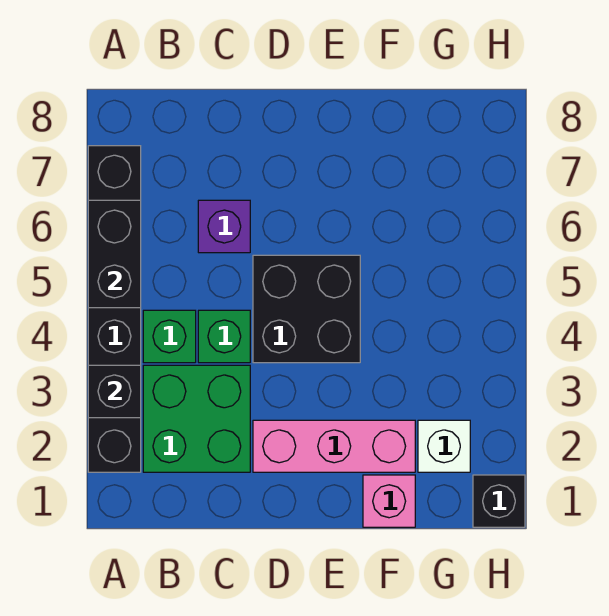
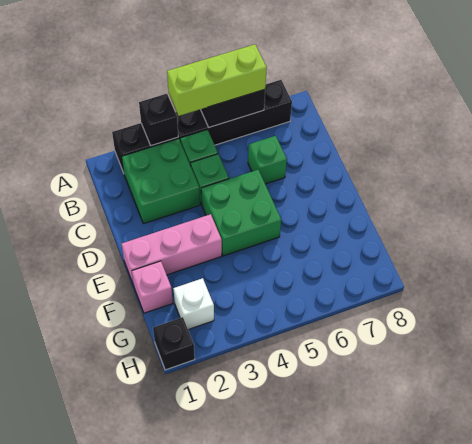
none -> lime brick A4:A6 level 3
purple brick C6 level 1 -> green brick C6 level 1
pink brick D2:F2 level 1 -> pink brick E1:E3 level 1
black brick D4:E5 level 1 -> green brick D4:E5 level 1

